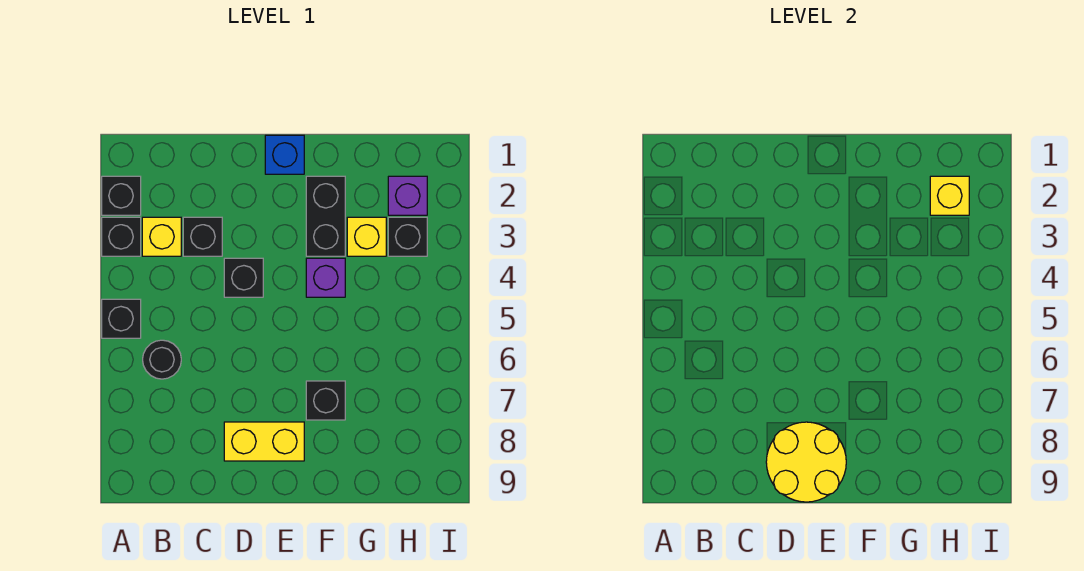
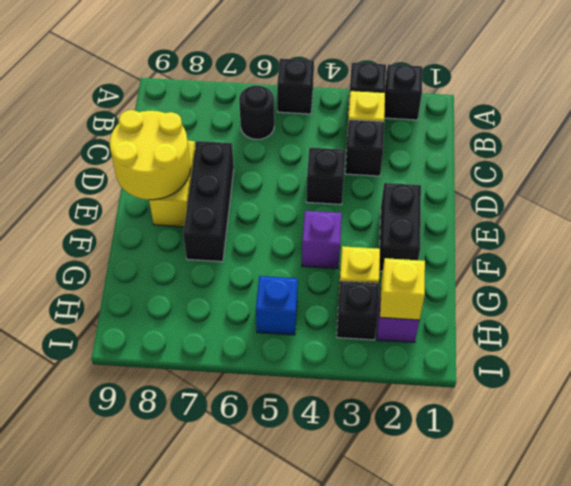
blue brick E1 level 1 -> blue brick H5 level 1
black brick F2:F3 level 1 -> black brick E2:F2 level 1
black brick F7 level 1 -> black brick D7:F7 level 1

